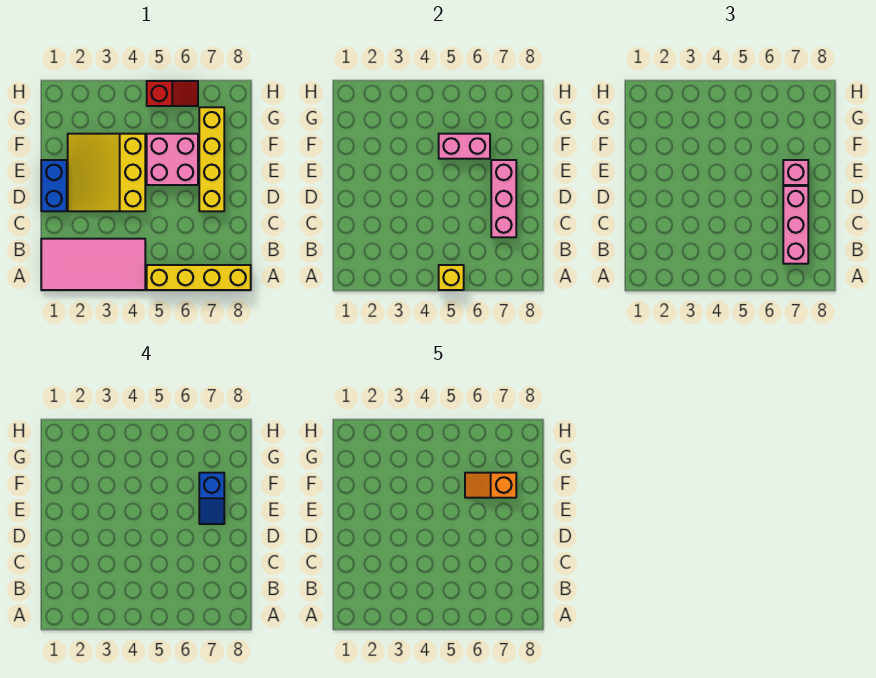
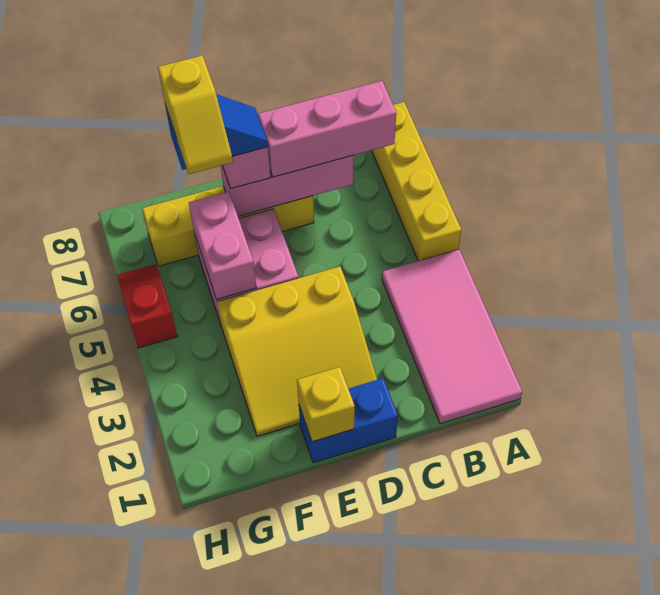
yellow brick A5 level 2 -> yellow brick E1 level 2
orange slope F6:F7 level 5 top 7 -> yellow slope F6:F7 level 5 top 7

